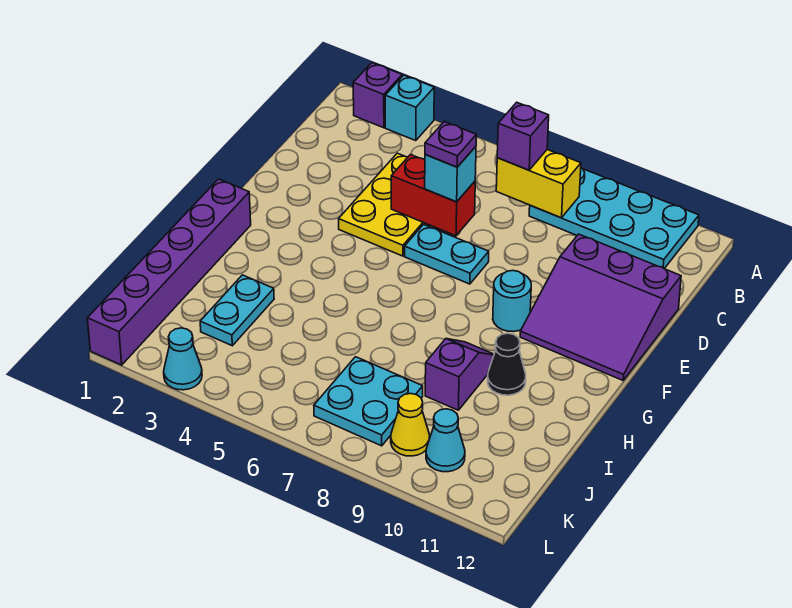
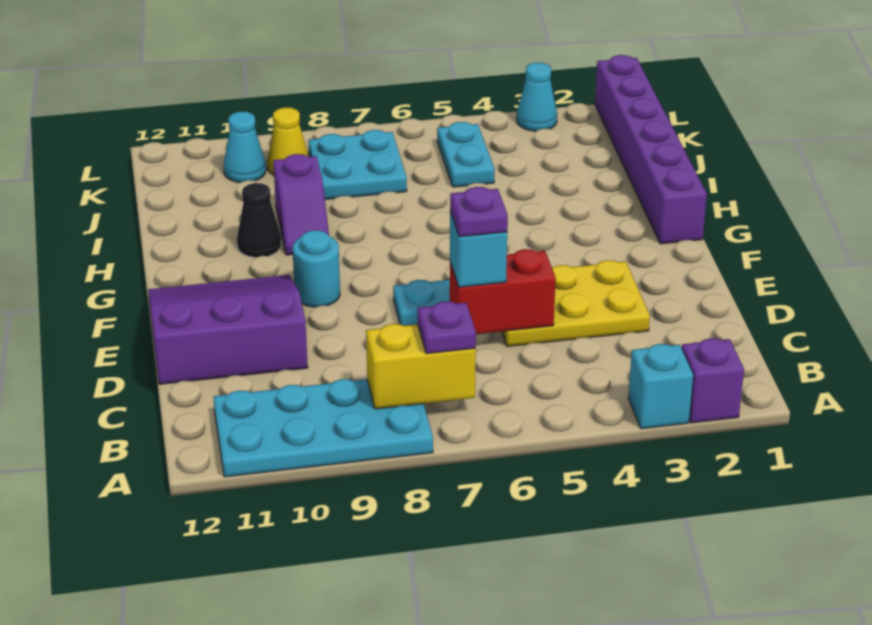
purple brick B7 level 3 -> purple plate B7 level 3
yellow plate C4:E5 level 1 -> yellow plate D3:E5 level 1
cyan plate I3:J3 level 1 -> cyan plate J5:K5 level 1

